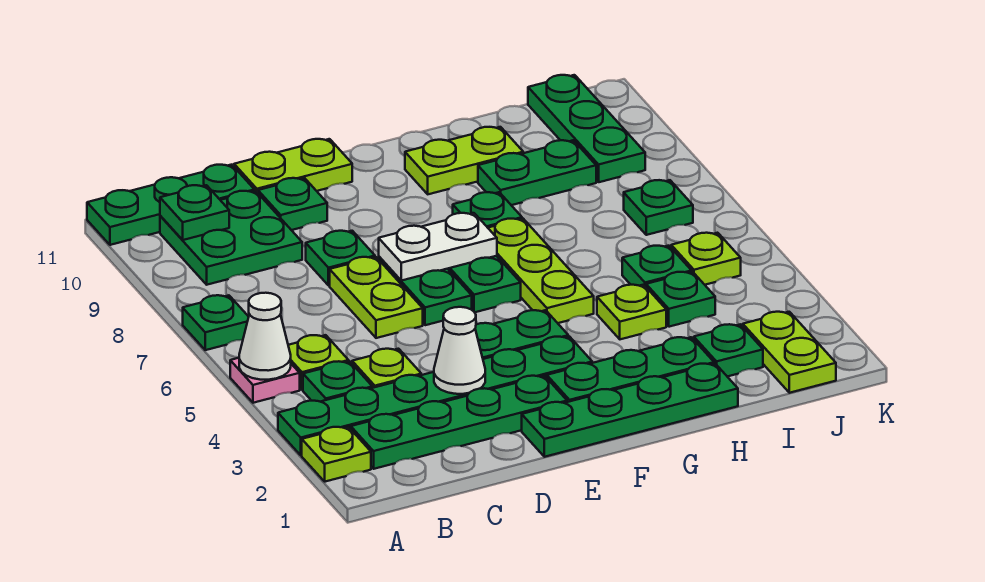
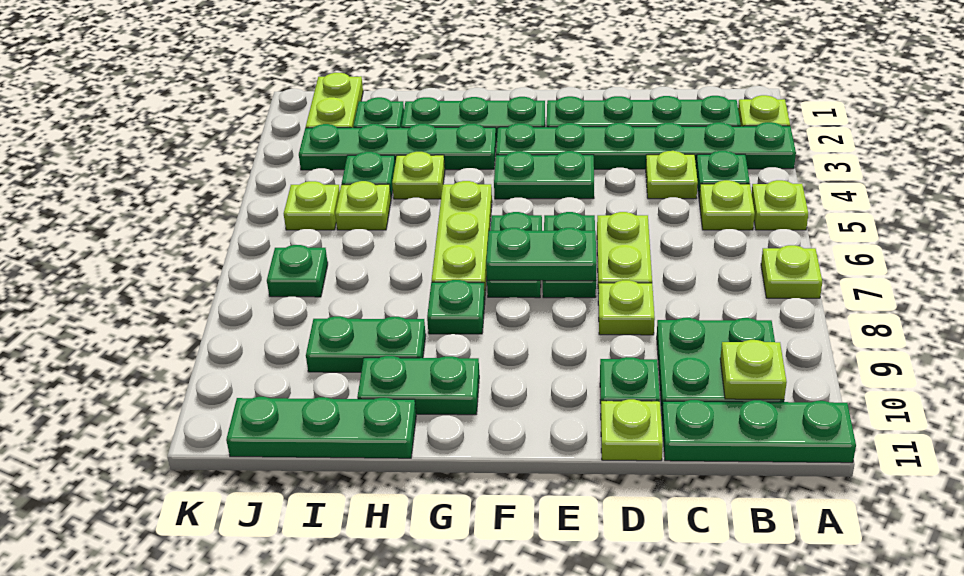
pink plate A5 level 1 -> lime plate A5 level 1
white cone A5 level 2 -> none
green plate A7 level 1 -> lime plate A7 level 1
green plate B10 level 2 -> lime plate B10 level 2
white cone D3 level 2 -> none
green plate D8 level 1 -> lime plate D8 level 1
lime plate D11:E11 level 1 -> lime plate D11 level 1
green plate E1:H1 level 1 -> green plate G3:J3 level 1
white plate E7:F7 level 2 -> green plate E7:F7 level 2
lime plate G10:H10 level 1 -> green plate G10:H10 level 1
green plate I5 level 1 -> lime plate I5 level 1
green plate J9:J11 level 1 -> green plate H11:J11 level 1

